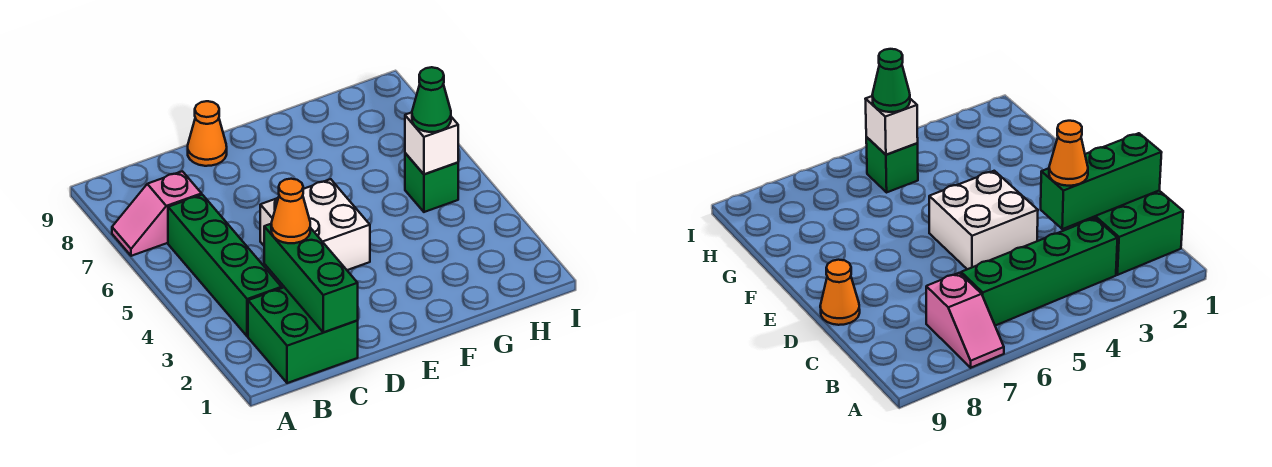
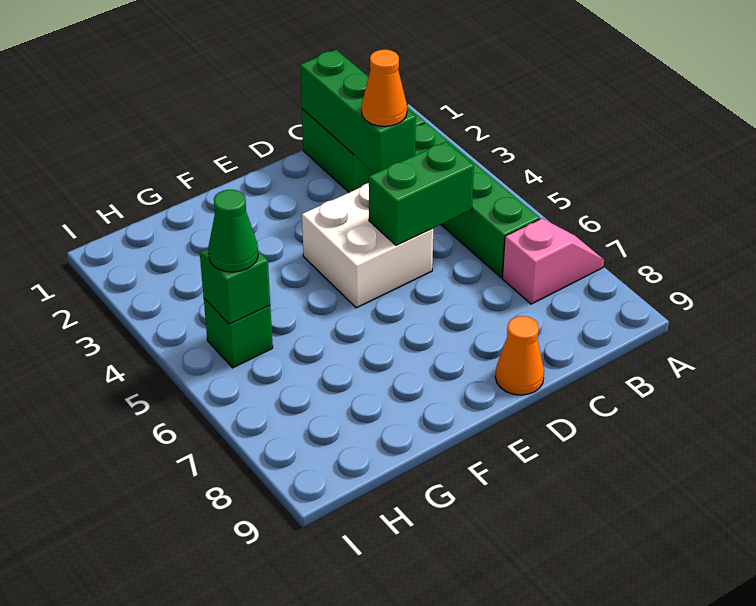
none -> green brick C5:D5 level 2
white brick H5 level 2 -> green brick H5 level 2

